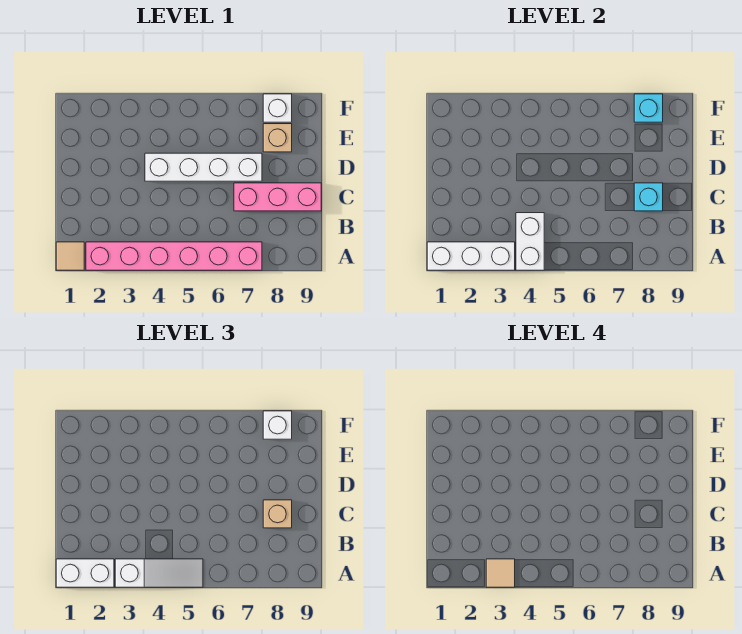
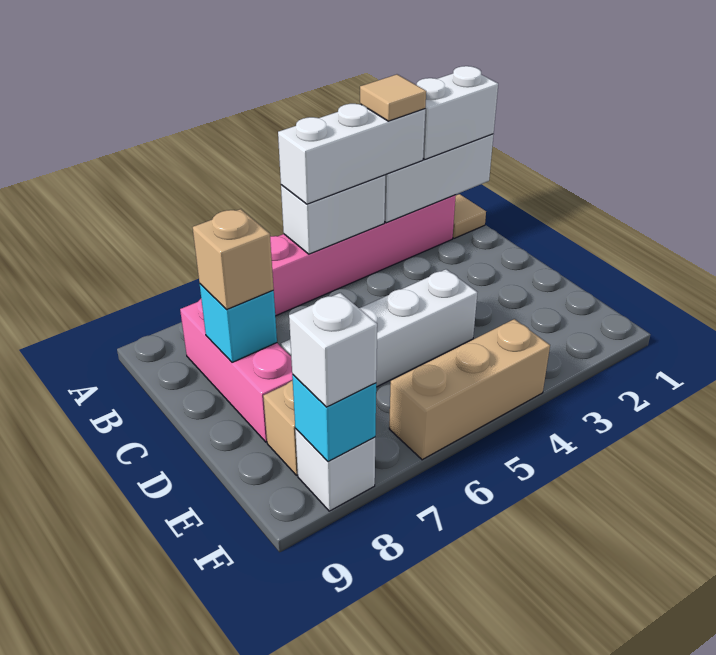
white slope A3:A5 level 3 top 3 -> white brick A3:A5 level 3
white brick A4:B4 level 2 -> white brick A4:A5 level 2
pink brick C7:C9 level 1 -> pink brick B8:D8 level 1
none -> tan brick F4:F6 level 1

